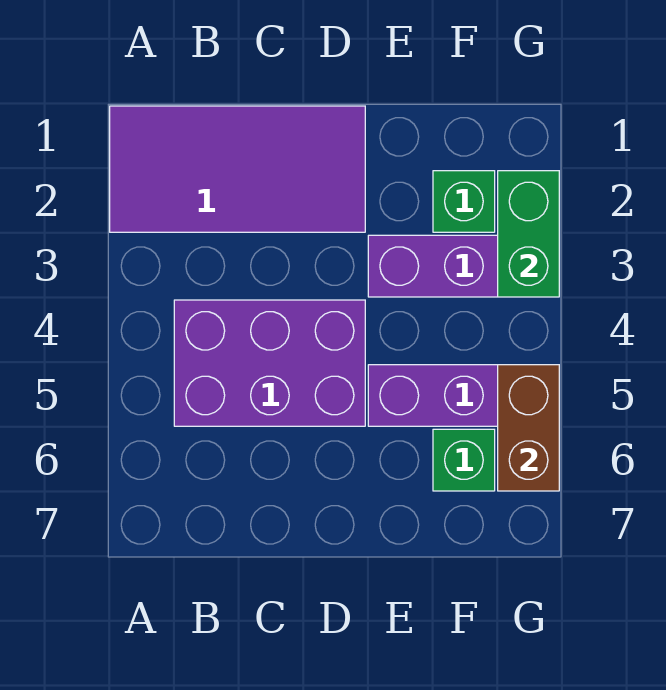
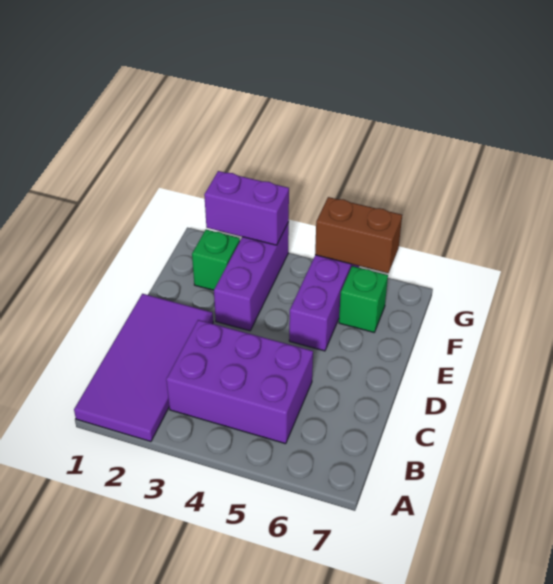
purple brick B4:D5 level 1 -> purple brick B3:C5 level 1
green brick G2:G3 level 2 -> purple brick G2:G3 level 2

